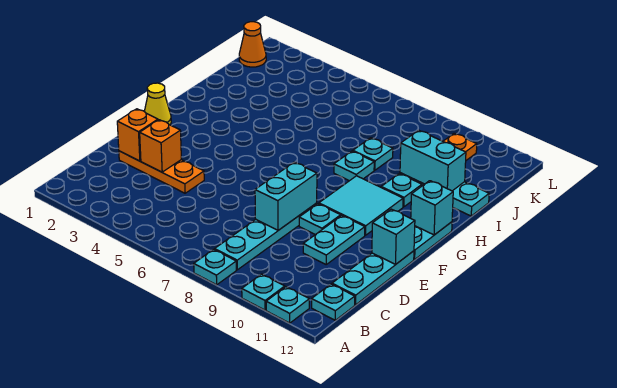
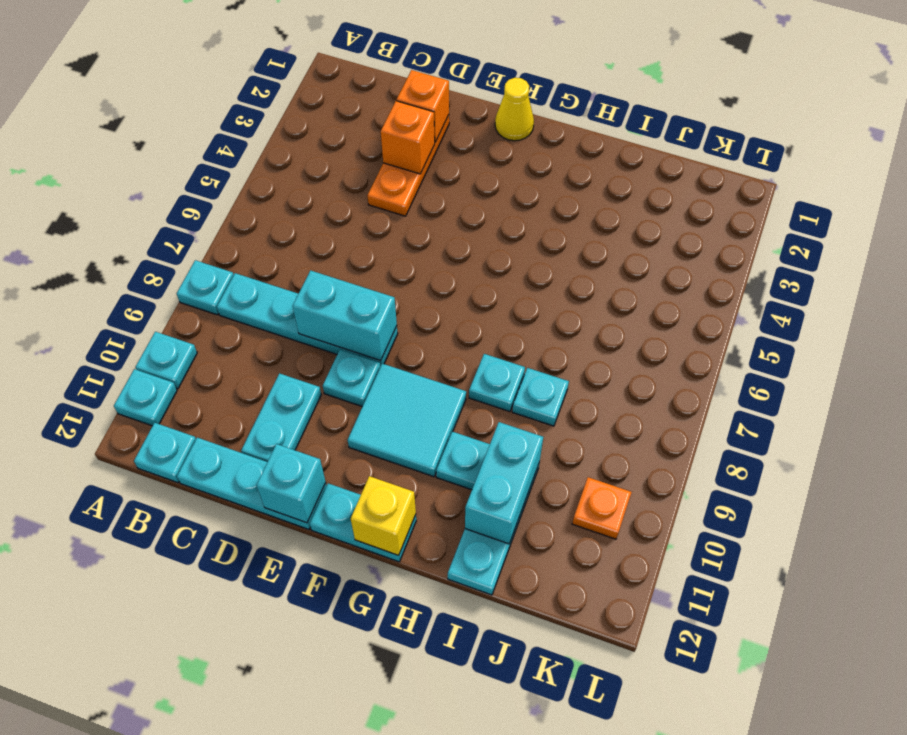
cyan plate D10:E10 level 1 -> cyan plate D10:D11 level 1
cyan brick G12 level 2 -> yellow brick G12 level 2
orange cone K1 level 1 -> none

